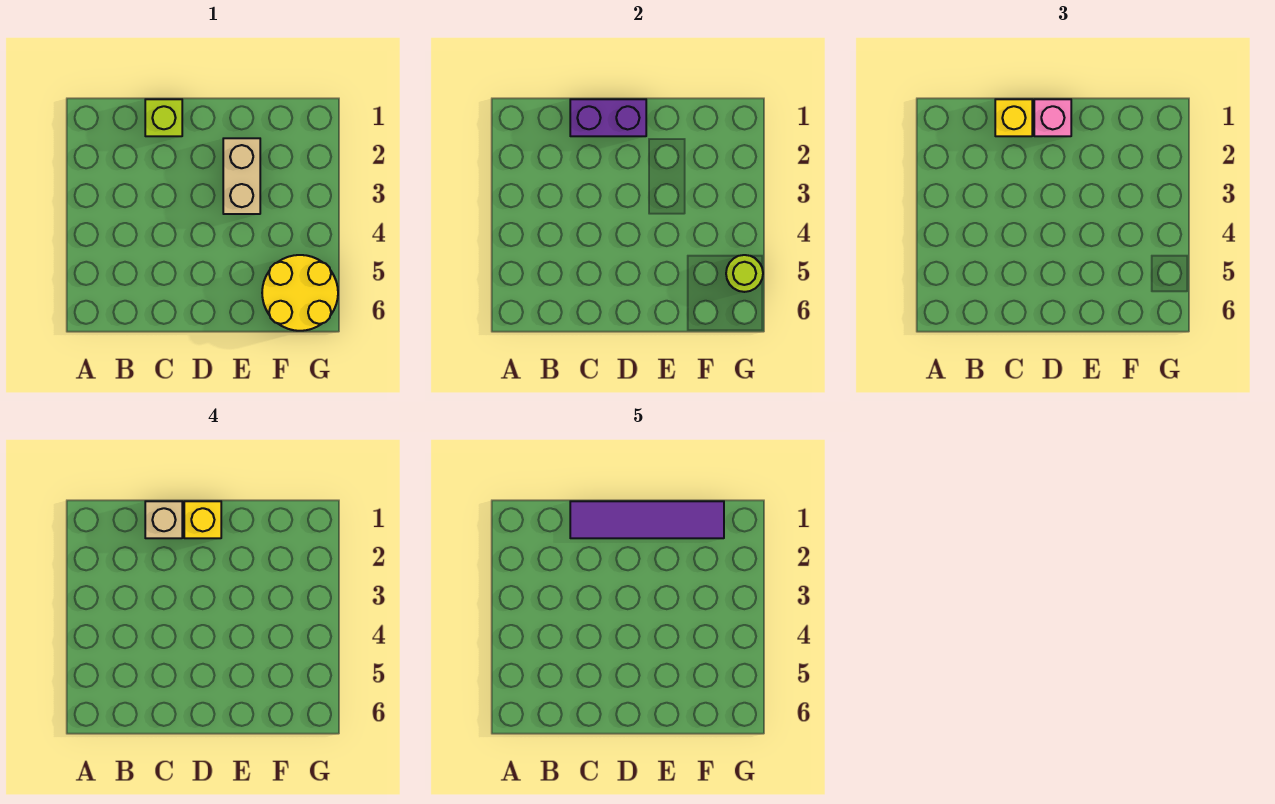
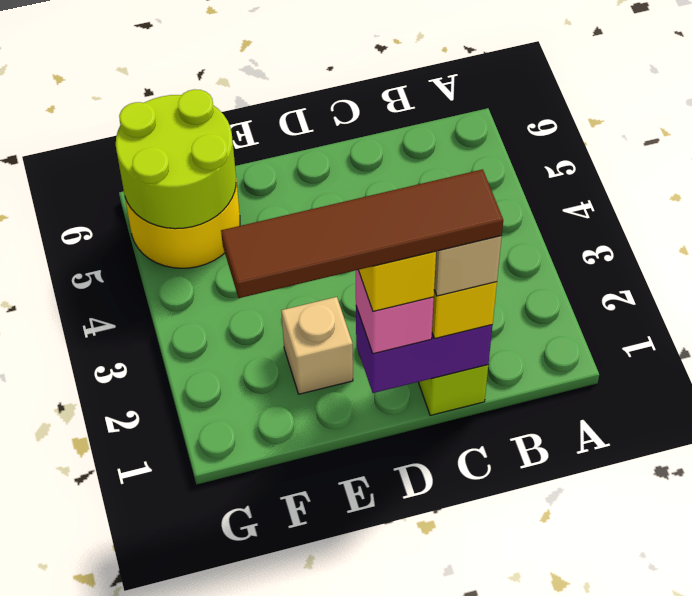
purple tile C1:F1 level 5 -> brown tile C1:F1 level 5
tan brick E2:E3 level 1 -> tan brick E2 level 1
lime round brick G5 level 2 -> lime round brick F5:G6 level 2

